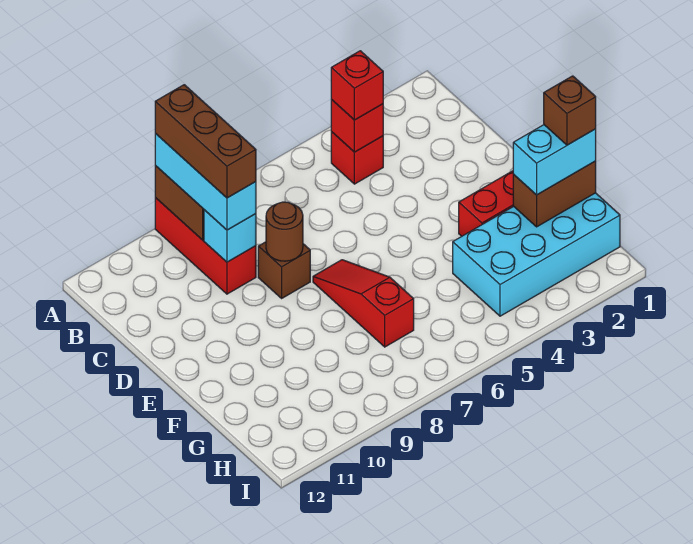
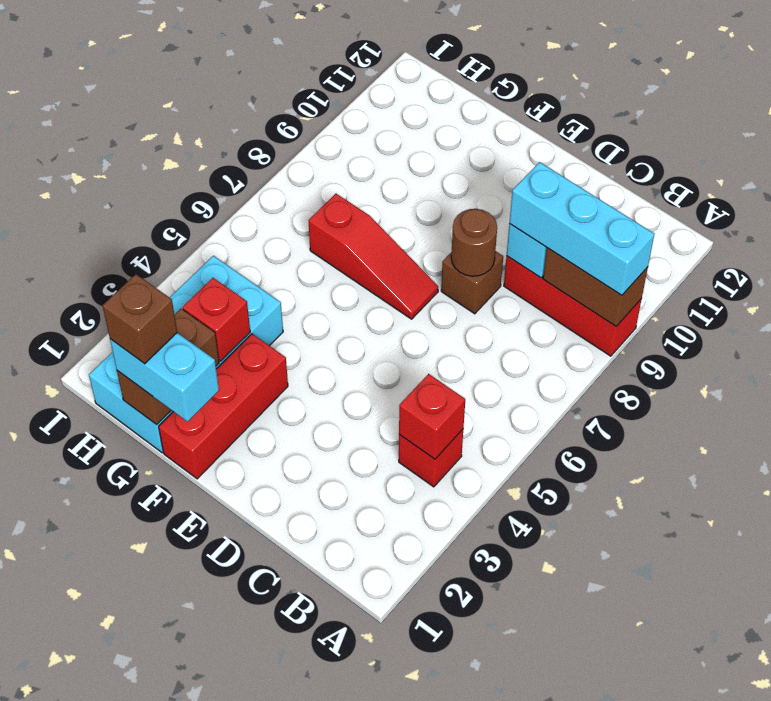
brown brick A9:C9 level 4 -> none
red brick B4 level 3 -> red brick G3 level 2
cyan brick G1:G2 level 3 -> cyan brick F1:G1 level 3

